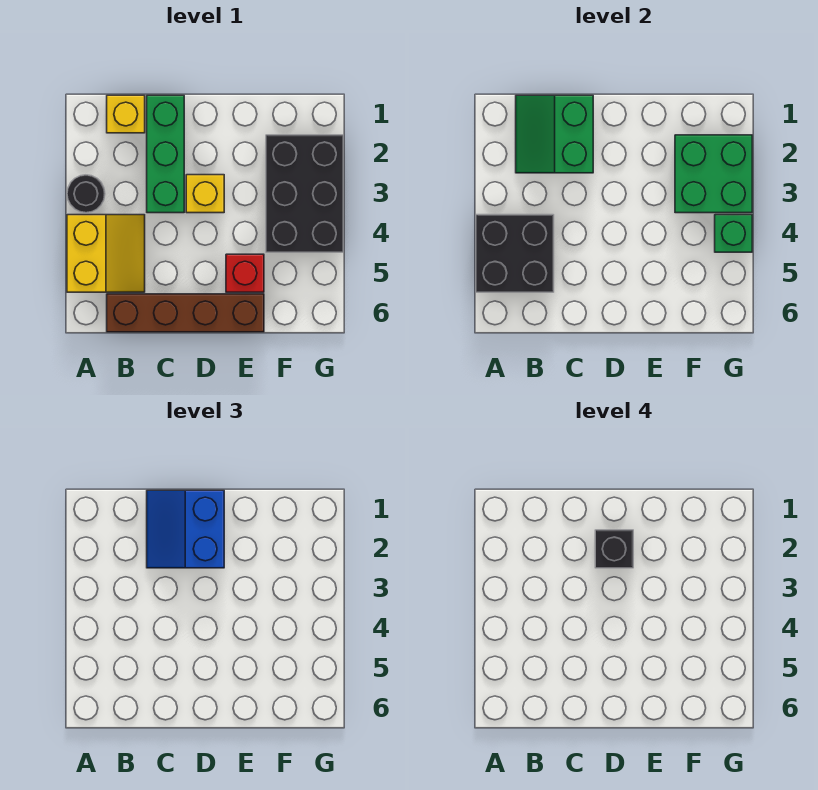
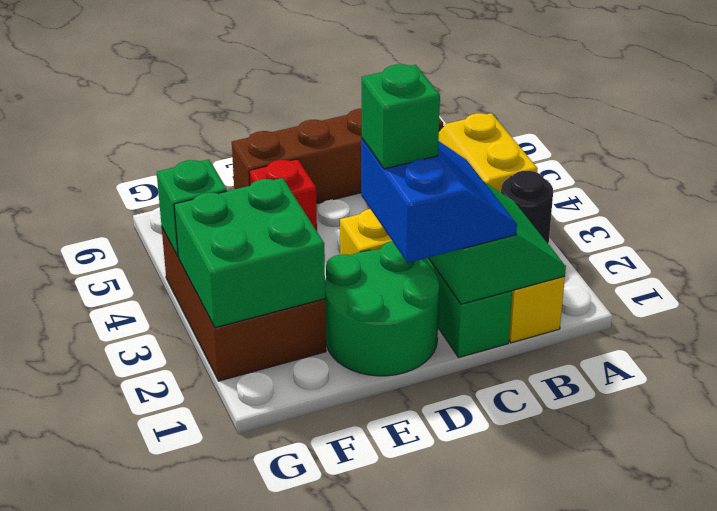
black brick A4:B5 level 2 -> none
none -> green round brick D1:E2 level 1
black brick D2 level 4 -> green brick D2 level 4
black brick F2:G4 level 1 -> brown brick F2:G4 level 1

